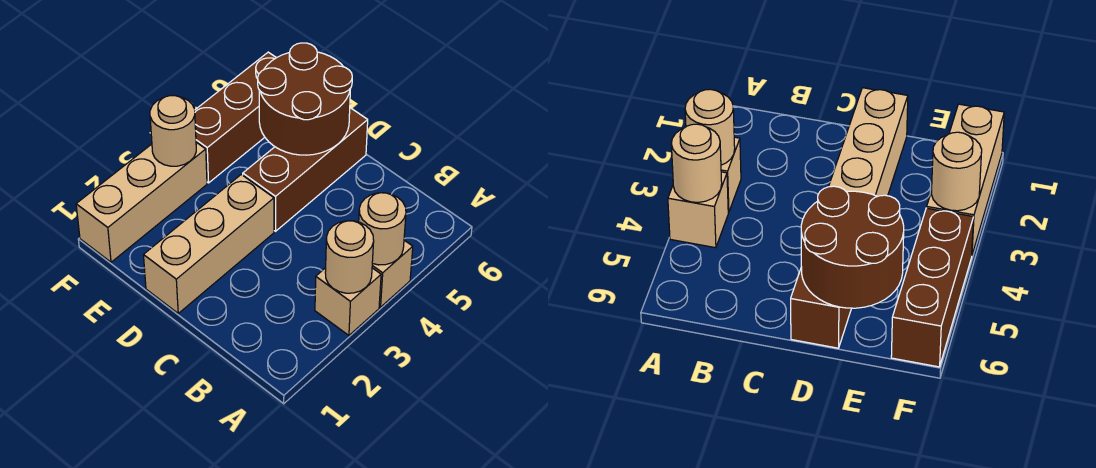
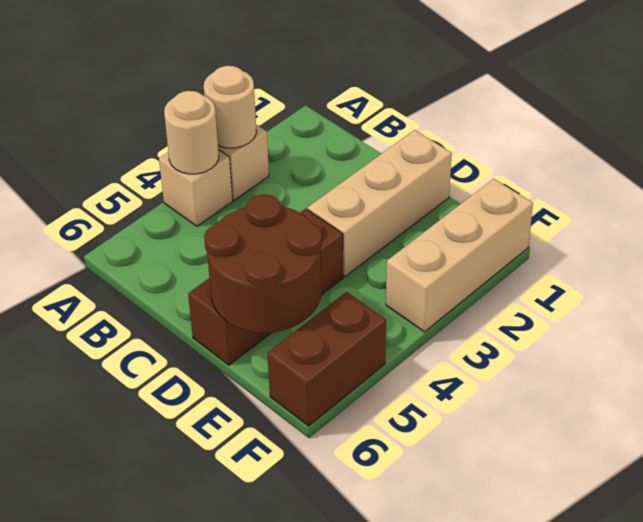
tan round brick F3 level 2 -> none
brown brick F4:F6 level 1 -> brown brick F5:F6 level 1

